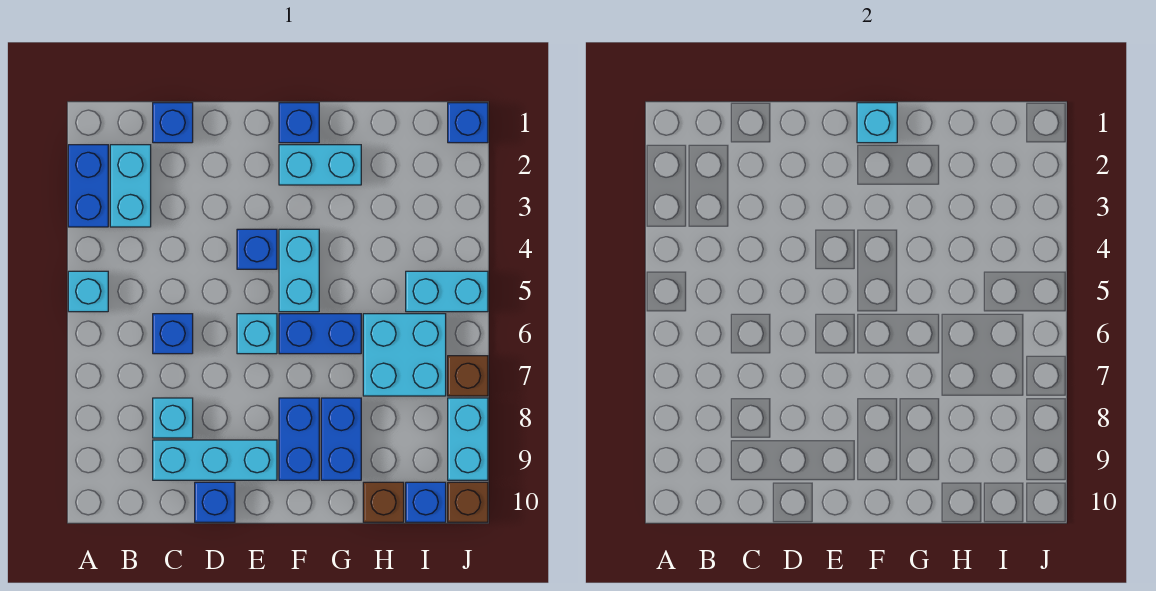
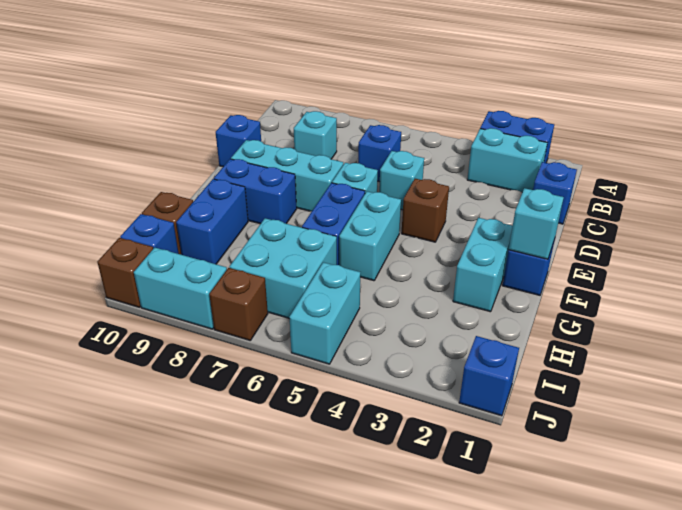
cyan brick A5 level 1 -> cyan brick D5 level 1
cyan brick C9:E9 level 1 -> cyan brick E7:E9 level 1
blue brick E4 level 1 -> brown brick E4 level 1
cyan brick F4:F5 level 1 -> cyan brick F5:G5 level 1
blue brick G8:G9 level 1 -> blue brick G9:H9 level 1

